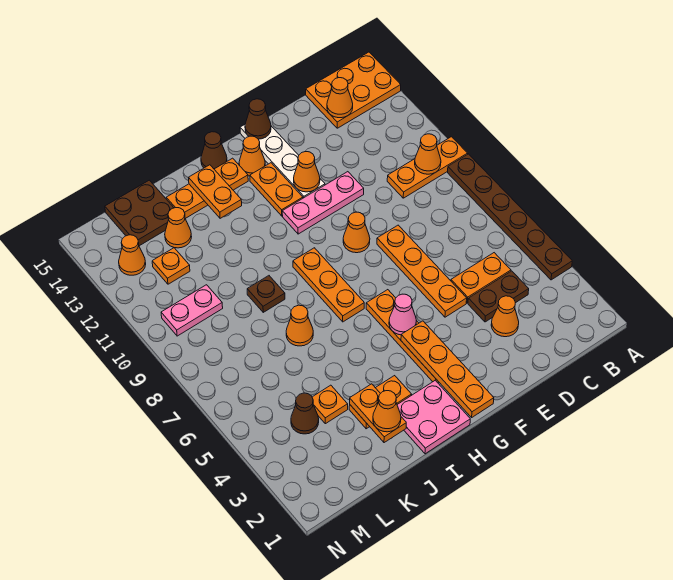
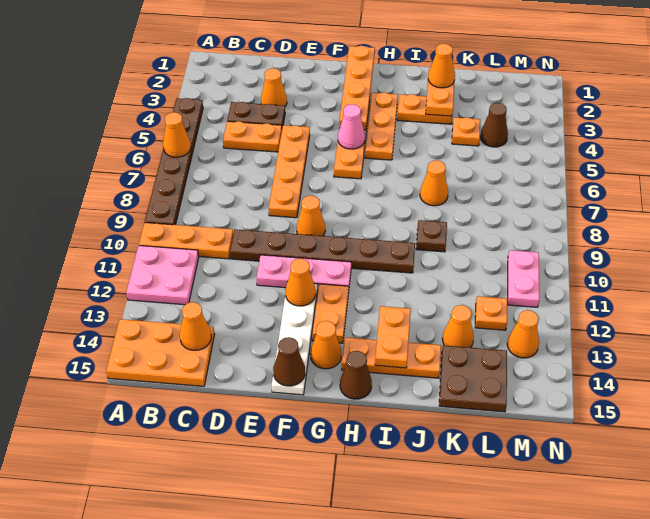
orange cone B10 level 2 -> orange cone A6 level 2
none -> brown plate D10:I10 level 1
pink plate H1:I2 level 1 -> pink plate A11:B12 level 1
orange plate H7:H9 level 1 -> orange plate H3:H5 level 1
pink plate L10:M10 level 1 -> pink plate M10:M11 level 1

